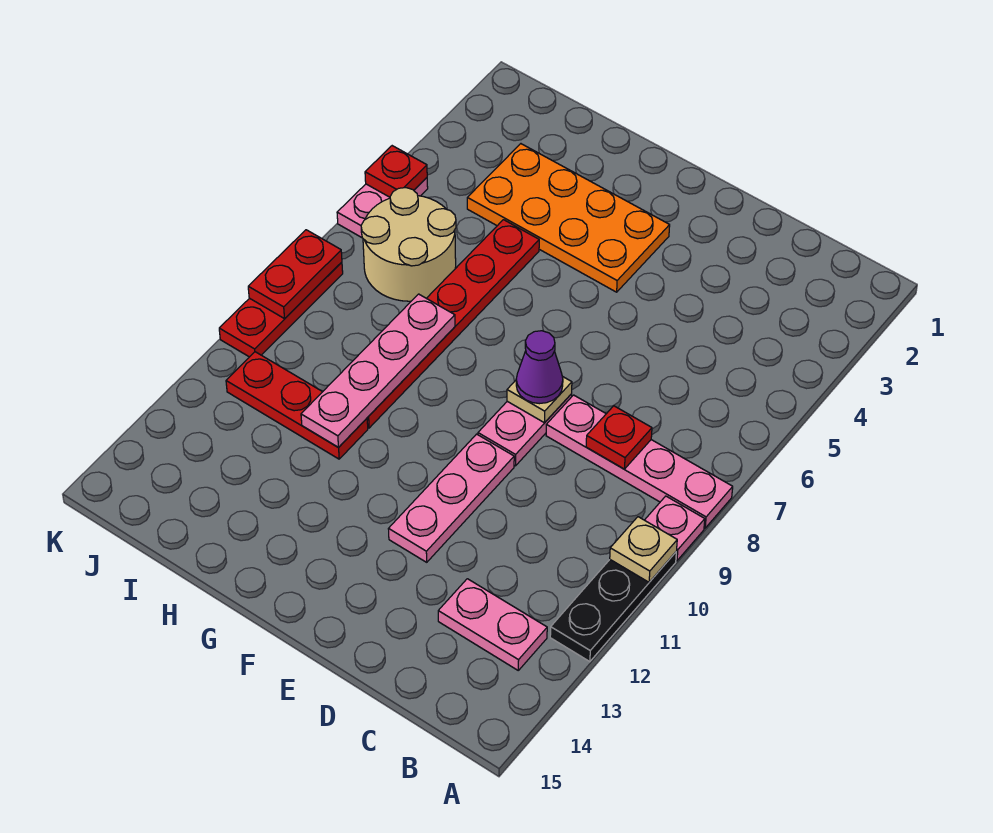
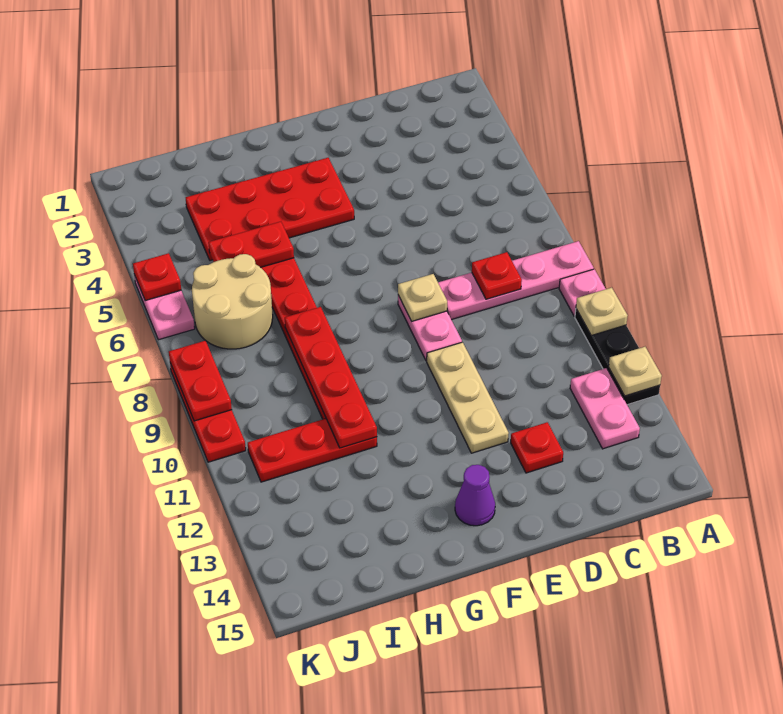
none -> tan plate A12 level 2
pink plate B13:C13 level 1 -> pink plate B12:B13 level 1
none -> red plate D13 level 1
purple cone E8 level 3 -> purple cone F14 level 1
pink plate E10:E12 level 1 -> tan plate E10:E12 level 1
orange plate F3:I4 level 1 -> red plate F3:I4 level 1
none -> red plate H5:I5 level 2
pink plate H8:H11 level 2 -> red plate H8:H11 level 2

